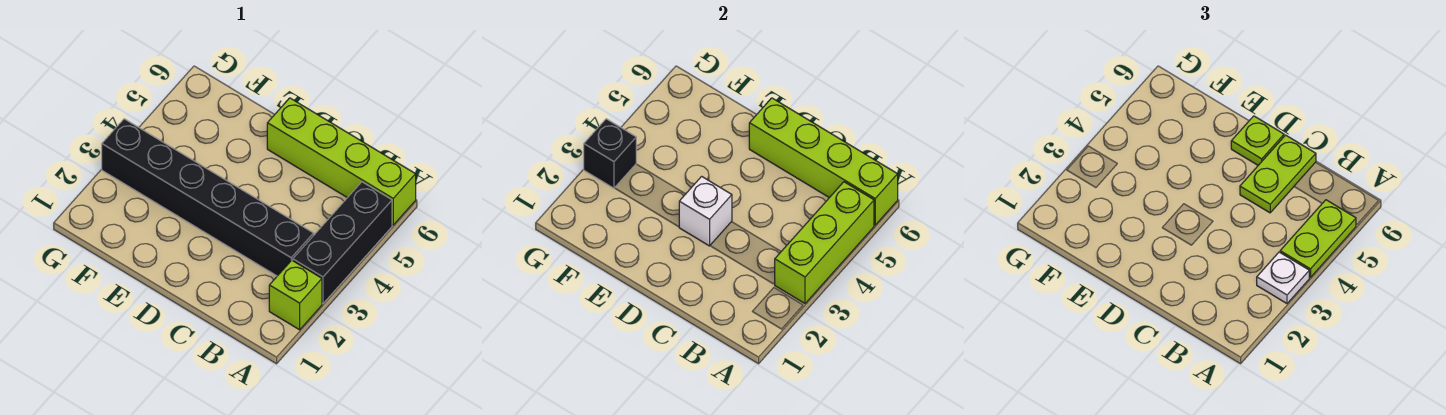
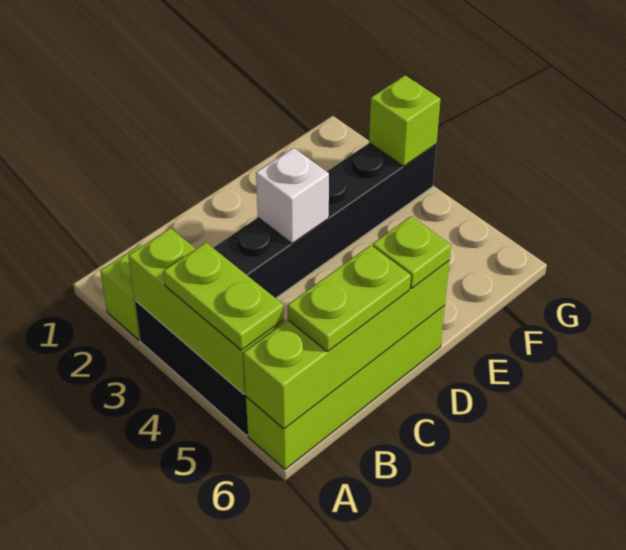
white plate A3 level 3 -> none
lime plate C5:C6 level 3 -> lime plate B6:C6 level 3
black brick G3 level 2 -> lime brick G3 level 2

